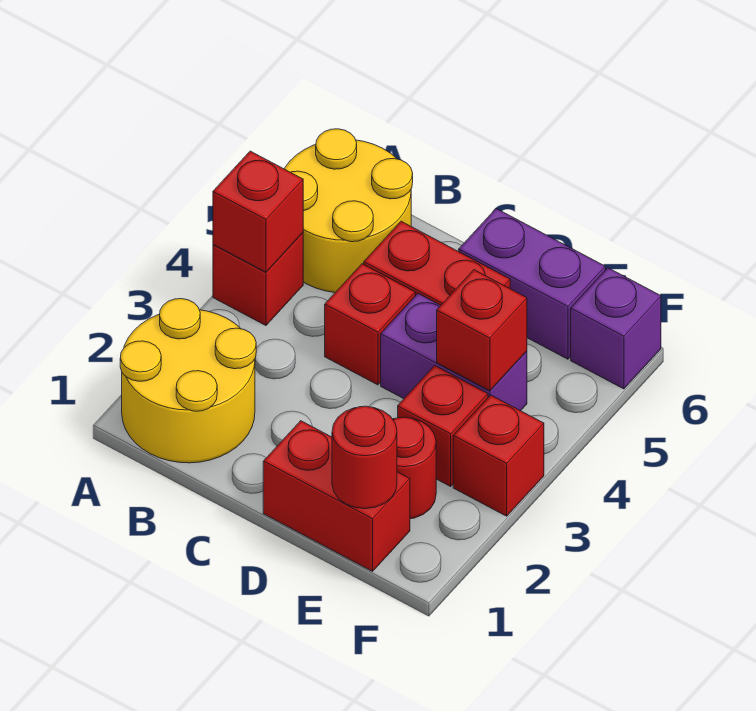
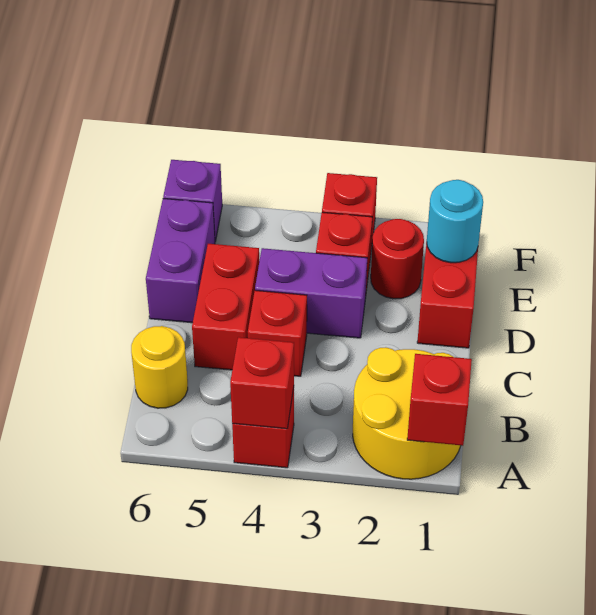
yellow round brick A5:B6 level 1 -> yellow round brick B6 level 1
purple brick D4:E4 level 1 -> purple brick D3:D4 level 1
red round brick E1 level 2 -> cyan round brick E1 level 2
red brick E4 level 2 -> red brick A1 level 2

